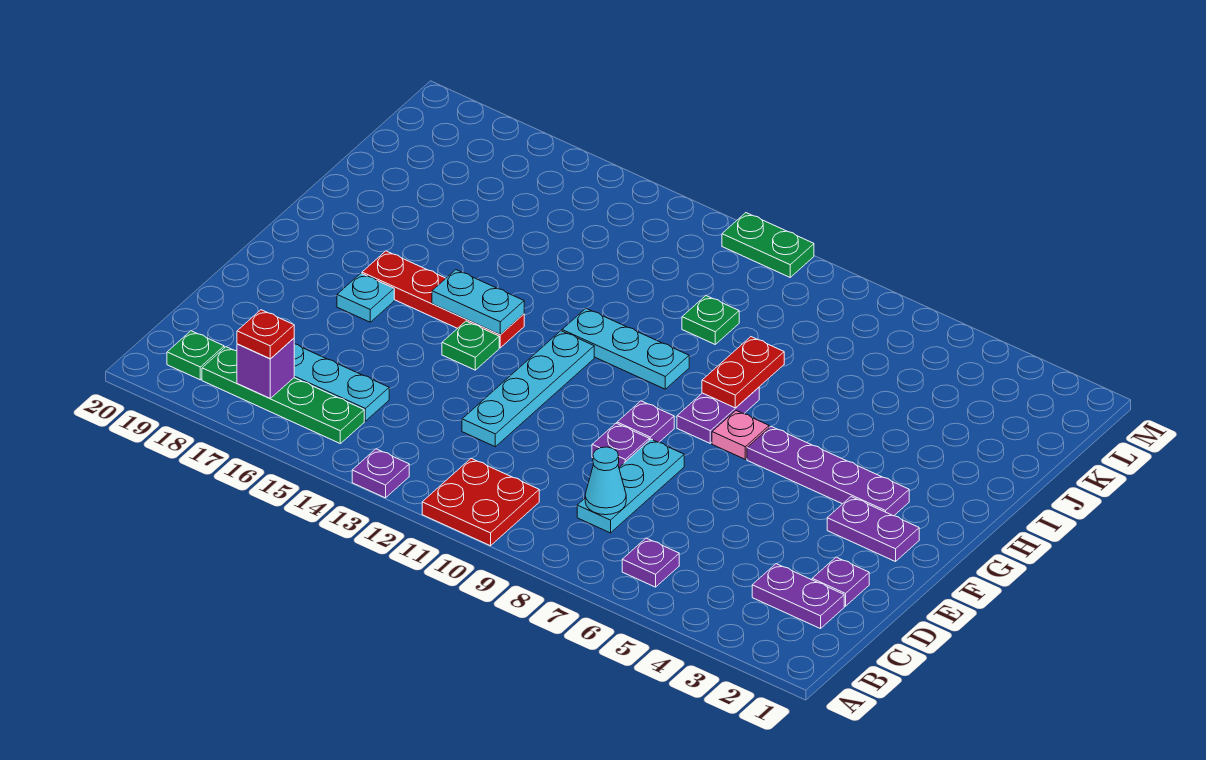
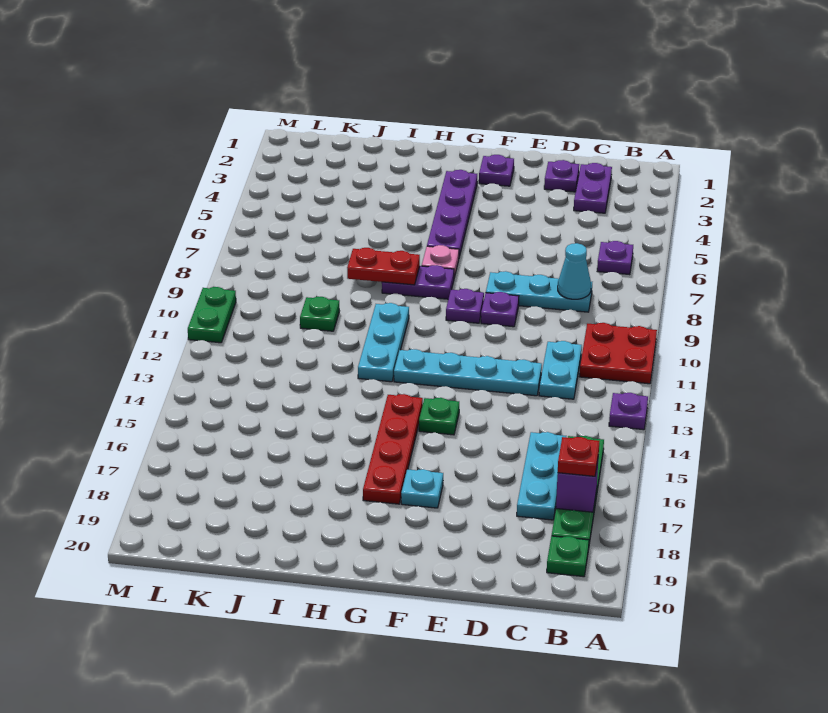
purple plate F2:F3 level 1 -> purple plate F2 level 1
cyan plate G14:G15 level 2 -> cyan plate C11:C12 level 1

